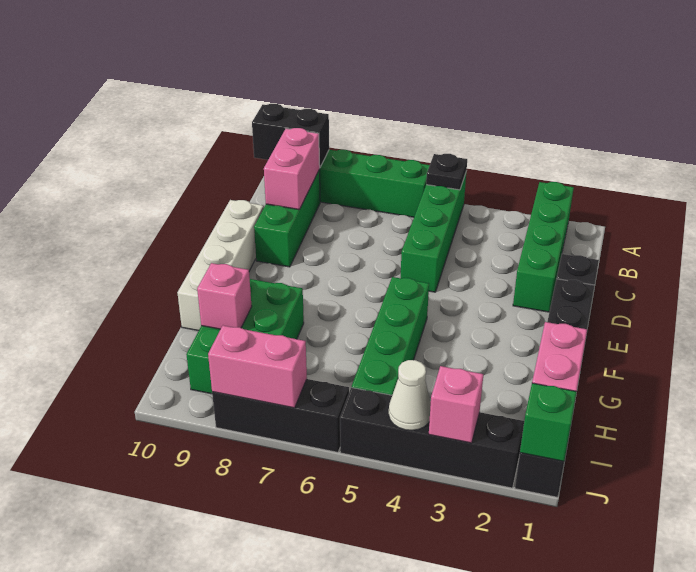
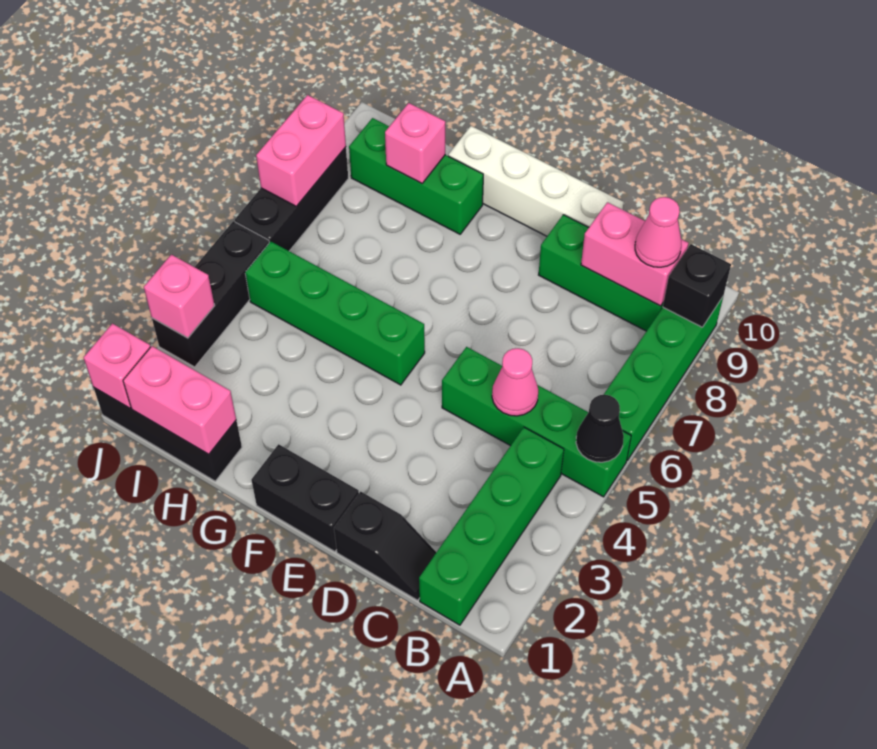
green brick A2:D2 level 1 -> green brick B1:B4 level 1
black plate A5 level 2 -> black cone A5 level 2
black brick A9:A10 level 2 -> black brick A9 level 2
none -> pink cone B9 level 3
none -> pink cone C5 level 2
green brick G8:I9 level 1 -> green brick G9:I9 level 1
green brick J1 level 2 -> pink brick J1 level 2
black brick J2:J5 level 1 -> black brick J3:J5 level 1
white cone J4 level 2 -> none

